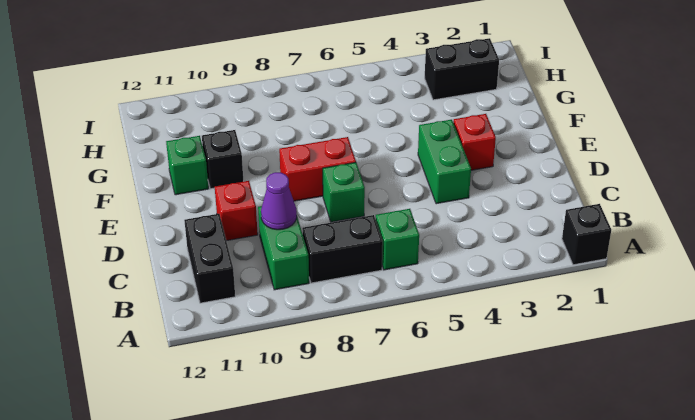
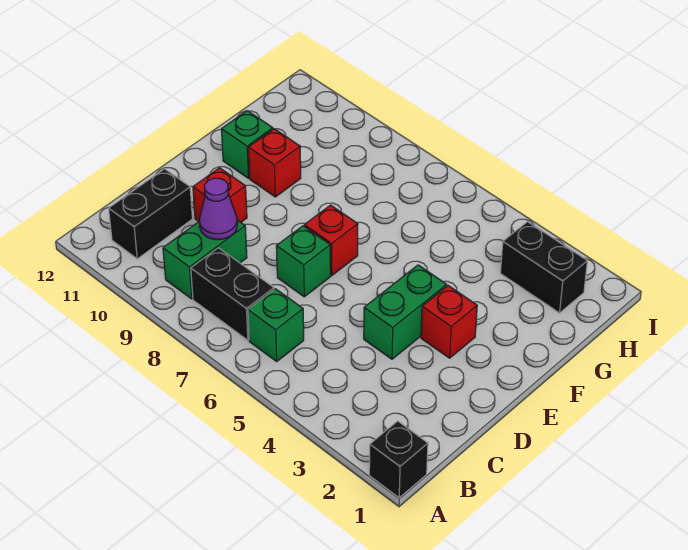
red brick E7:E8 level 1 -> red brick E7 level 1
black brick F10 level 1 -> red brick F10 level 1

